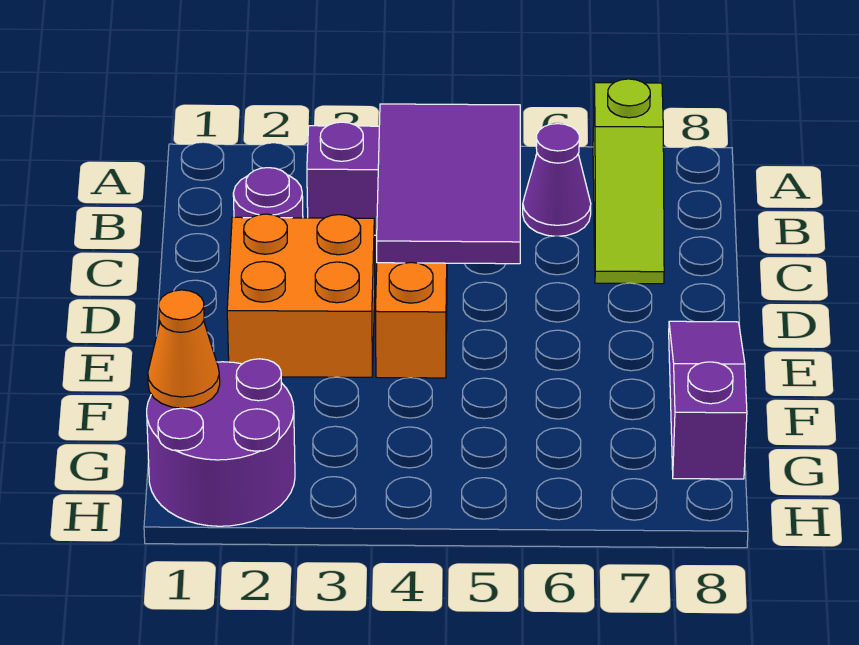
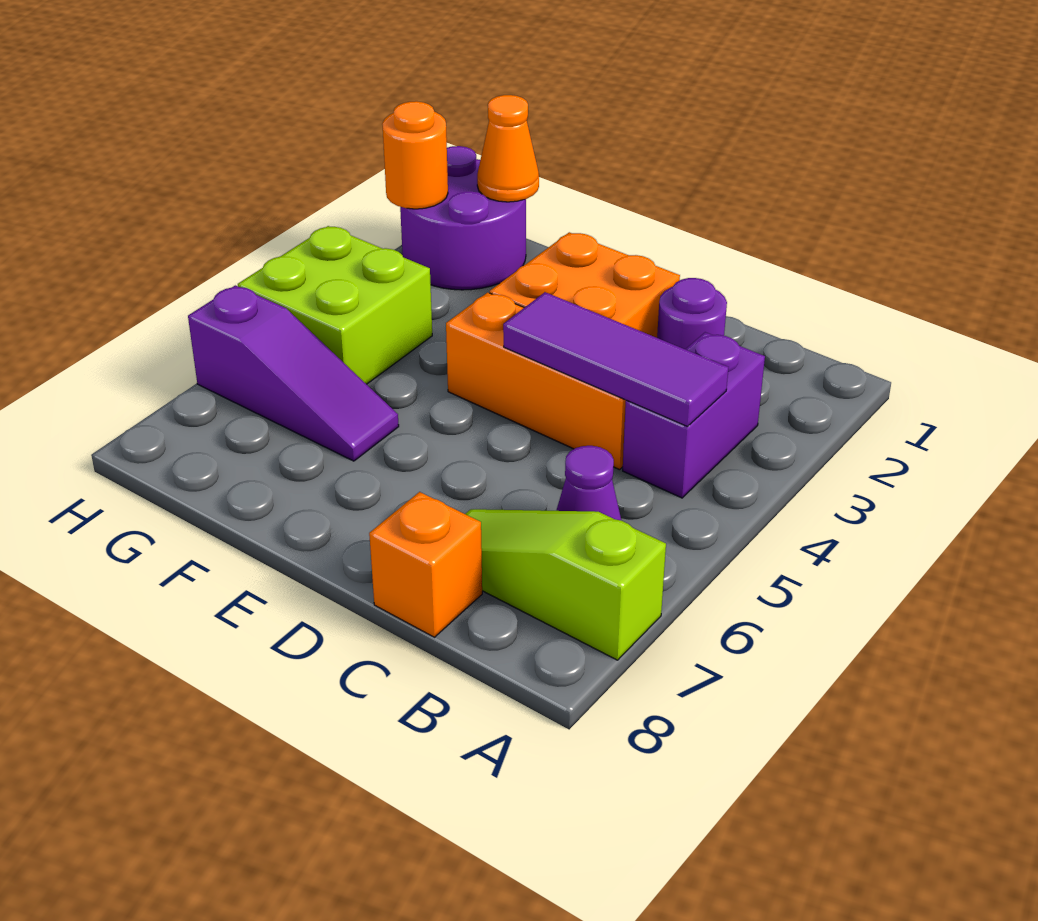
purple tile B4:D5 level 2 -> purple tile B4:D4 level 2
none -> orange brick C8 level 1
purple slope E8:G8 level 1 top G -> purple slope F6:H6 level 1 top H
none -> lime brick G4:H5 level 1
none -> orange round brick H2 level 2

